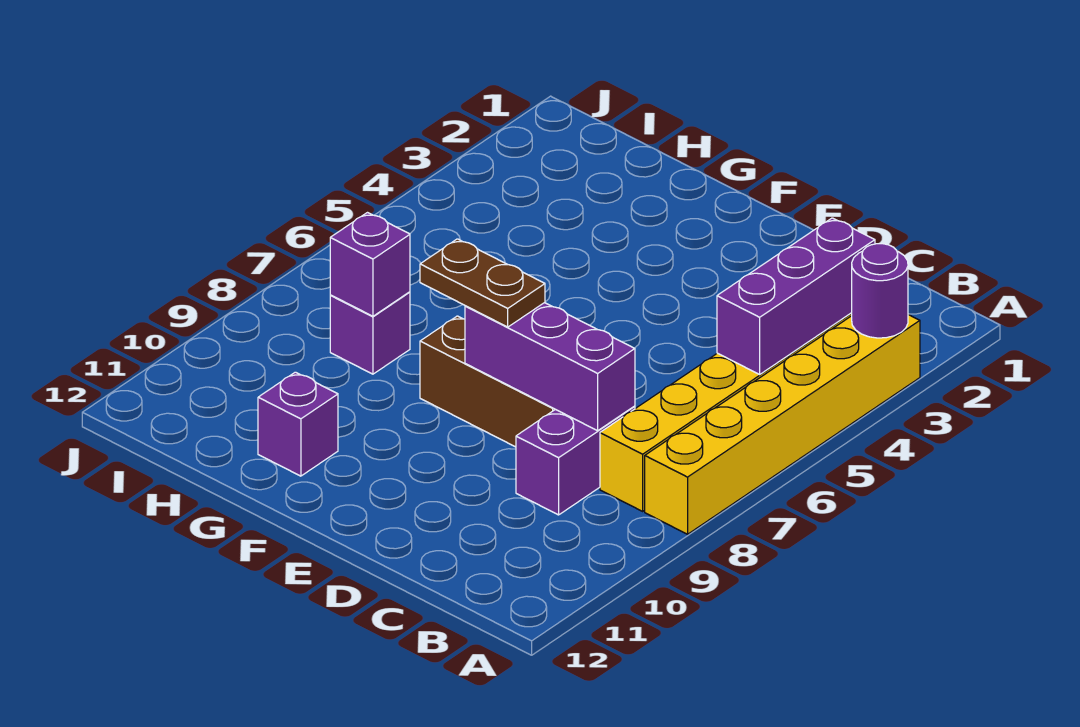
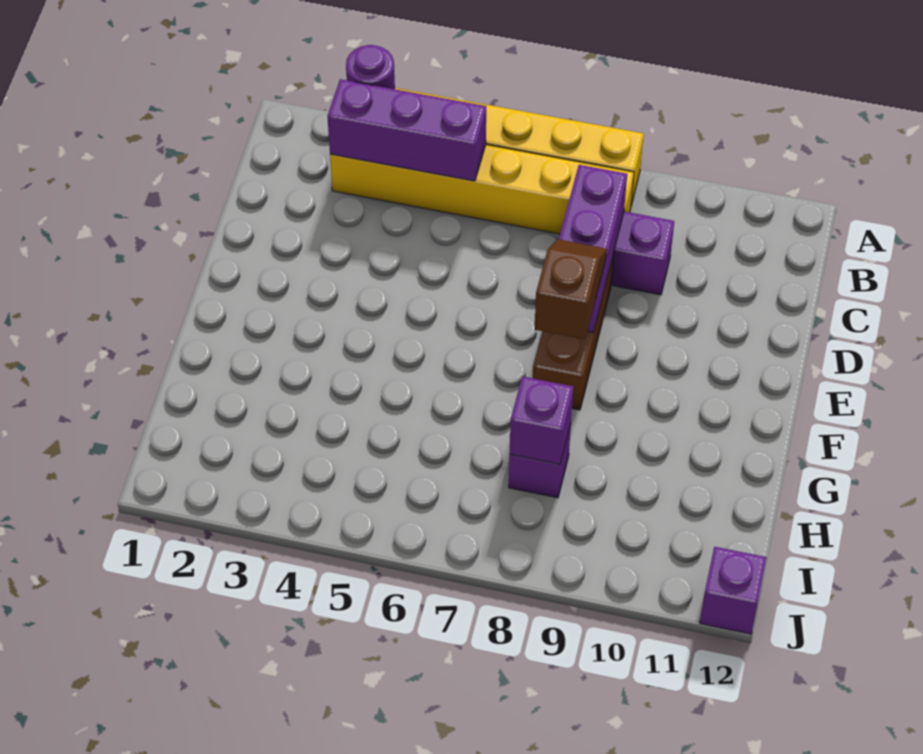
brown plate E8:F8 level 3 -> brown slope E8:F8 level 3 top F
purple brick G11 level 1 -> purple brick J12 level 1

